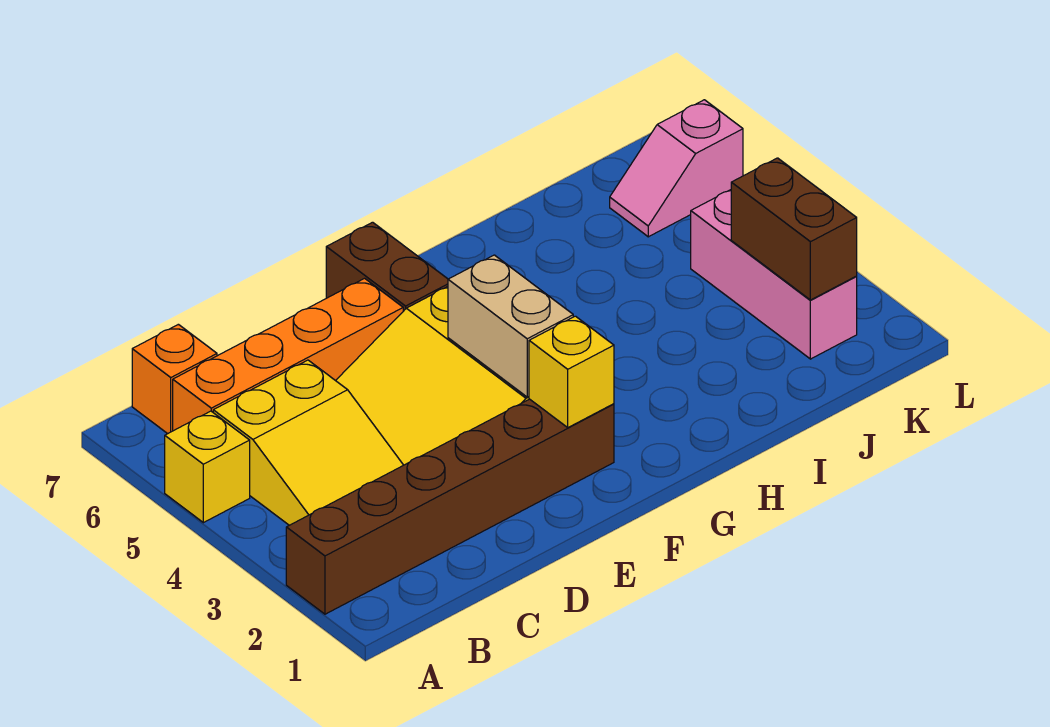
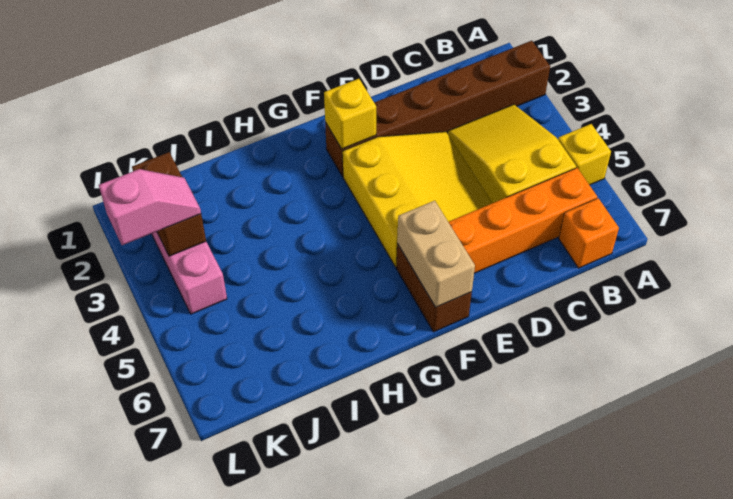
tan brick F3:F4 level 2 -> tan brick F6:F7 level 2
pink slope K6:L6 level 1 top L -> pink slope K3:L3 level 3 top L

